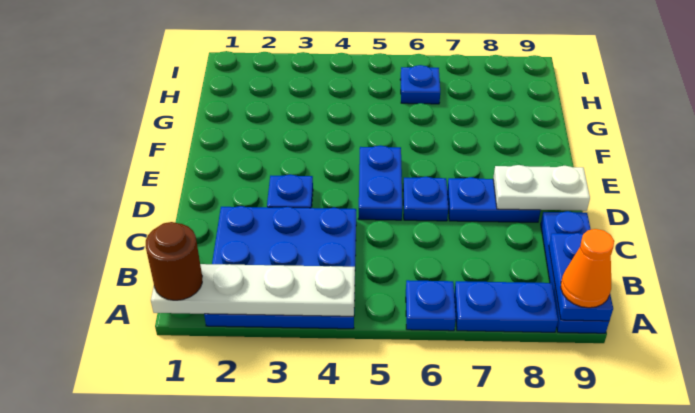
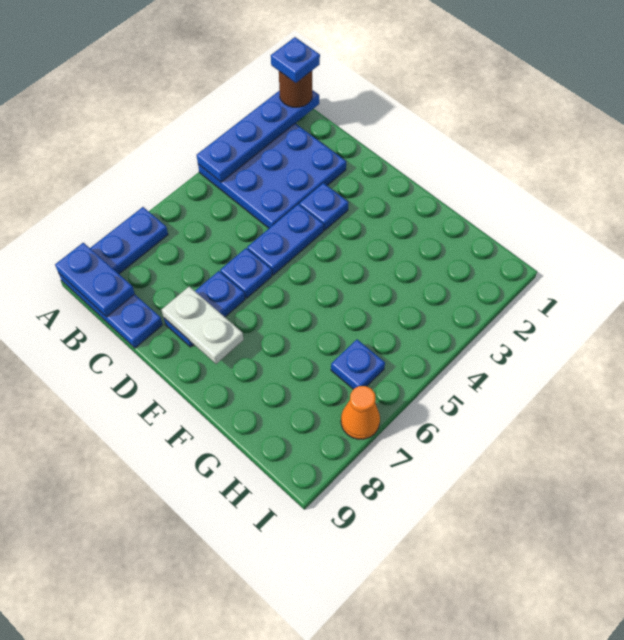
white plate A1:A4 level 2 -> blue plate A1:A4 level 2
blue plate A6 level 1 -> blue plate A1 level 4
orange cone A9 level 3 -> orange cone I7 level 1
blue plate D5:E5 level 1 -> blue plate D4:D5 level 1
white plate D8:D9 level 2 -> white plate D8:E8 level 2

